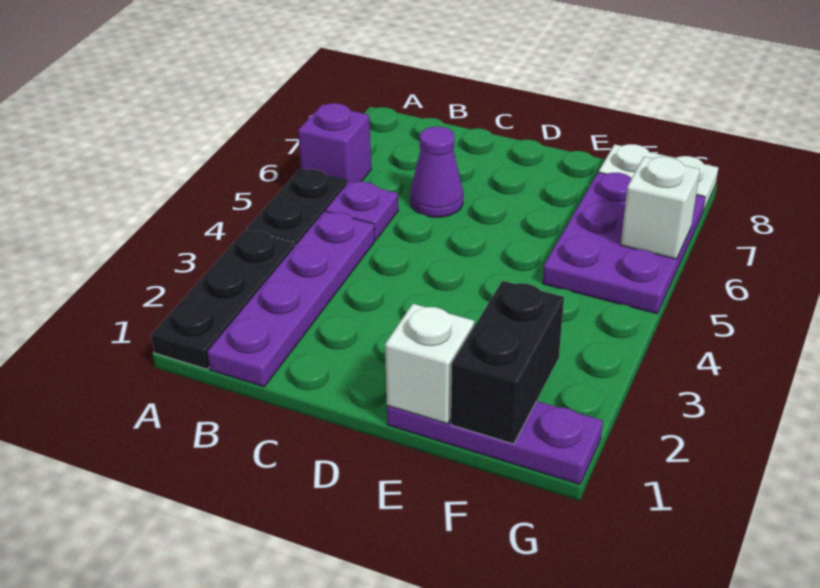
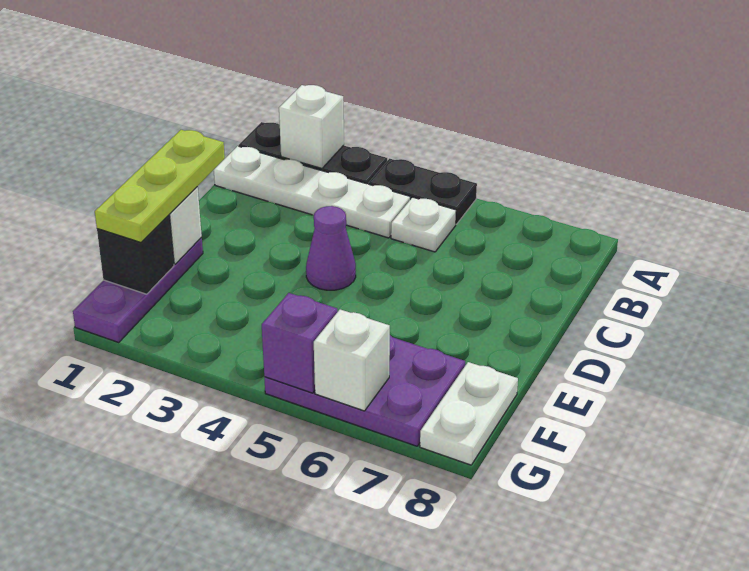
none -> white brick A2 level 2
purple brick A6 level 1 -> purple brick G5 level 2
purple plate B1:B4 level 1 -> white plate B1:B4 level 1
purple plate B5 level 1 -> white plate B5 level 1
purple cone C6 level 1 -> purple cone D4 level 1
none -> lime plate D1:F1 level 3
black brick F1:F2 level 2 -> black brick F1 level 2

